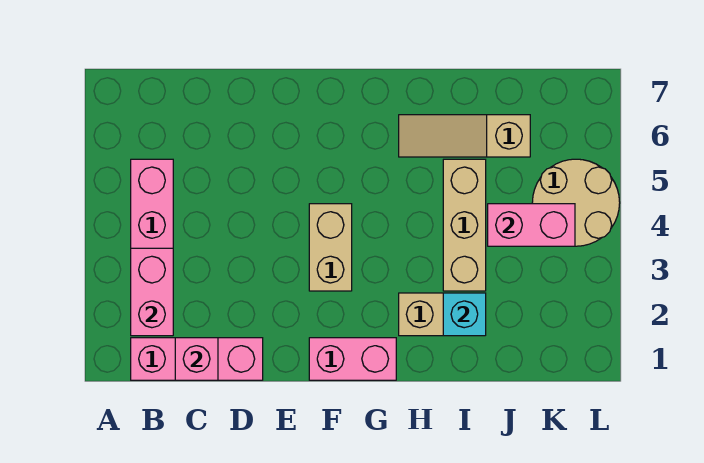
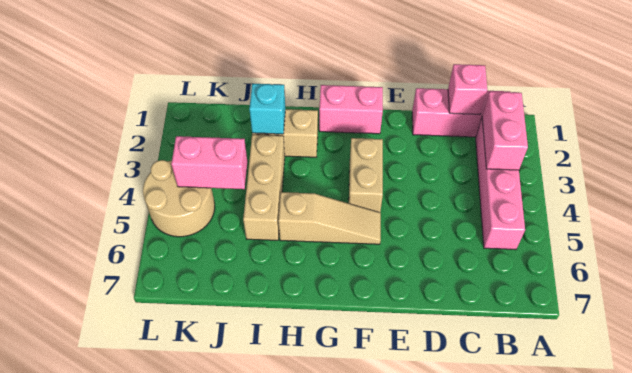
tan slope H6:J6 level 1 top J -> tan slope F5:H5 level 1 top H

